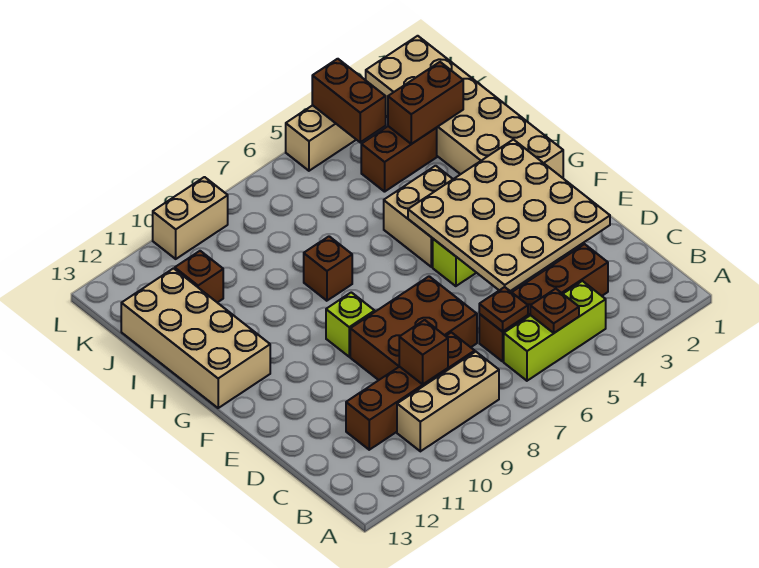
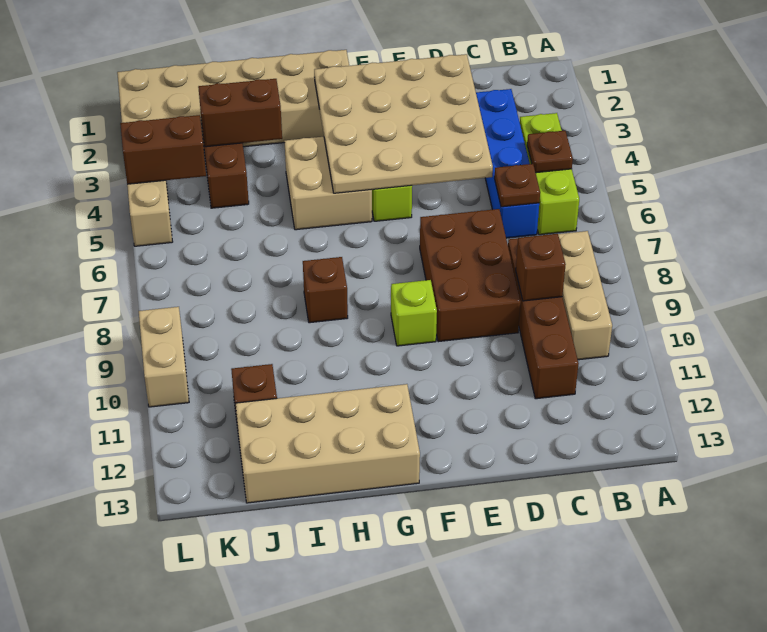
brown brick C3:C6 level 1 -> blue brick C3:C6 level 1
brown brick J2:J3 level 2 -> brown brick I3:J3 level 2

